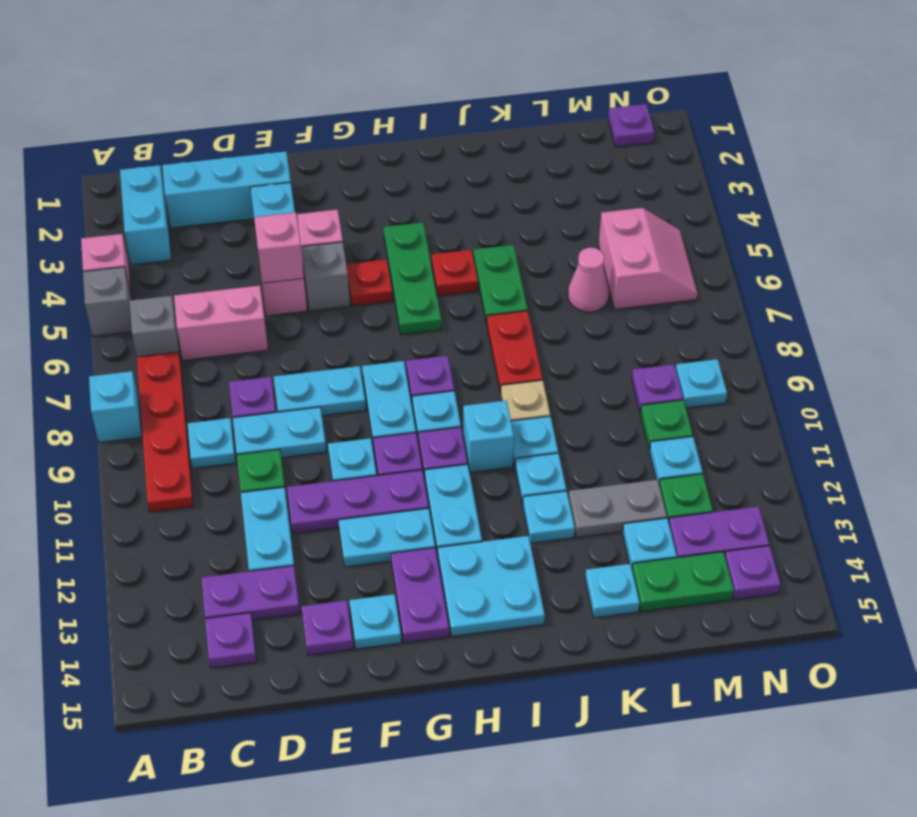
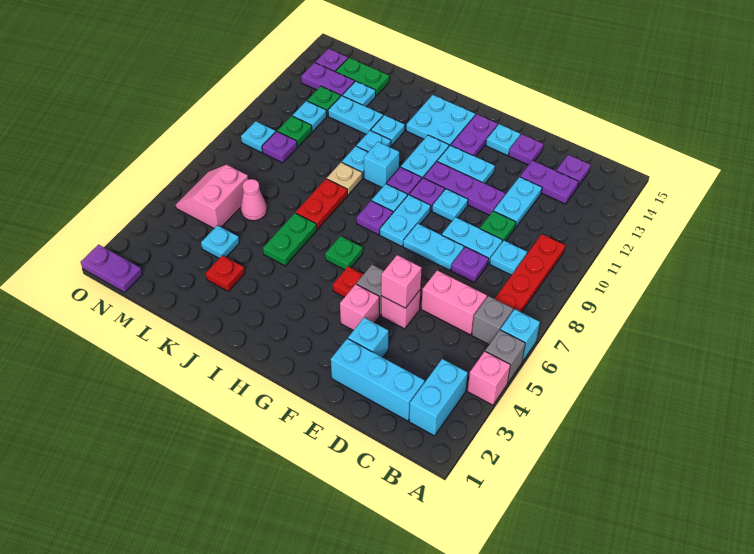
cyan brick A8 level 1 -> cyan brick A6 level 1
green plate H4:H6 level 1 -> green plate H6 level 1
red plate I5 level 1 -> red plate K3 level 1
grey plate K12:L12 level 1 -> cyan plate K12:L12 level 1
cyan plate K14 level 1 -> cyan plate L4 level 1
purple plate N1 level 1 -> purple plate N1:O1 level 1

